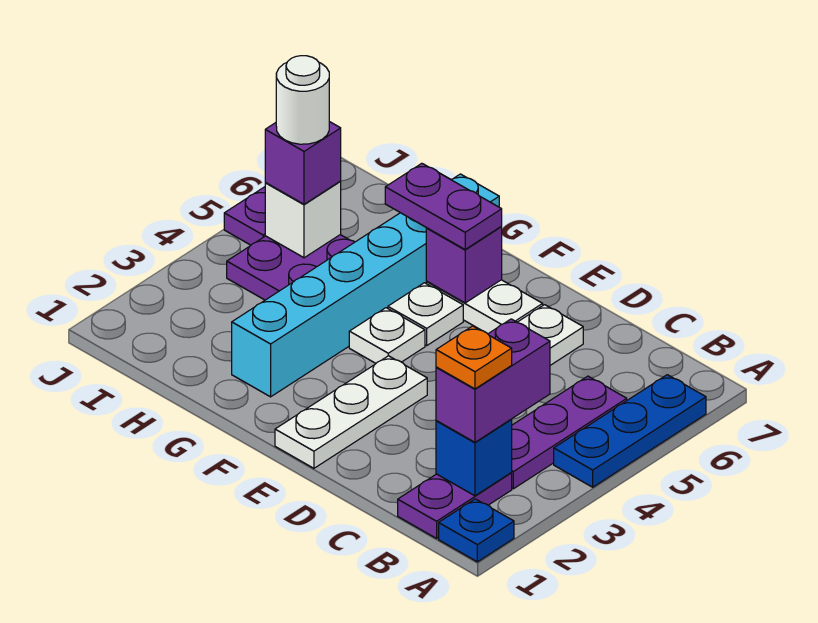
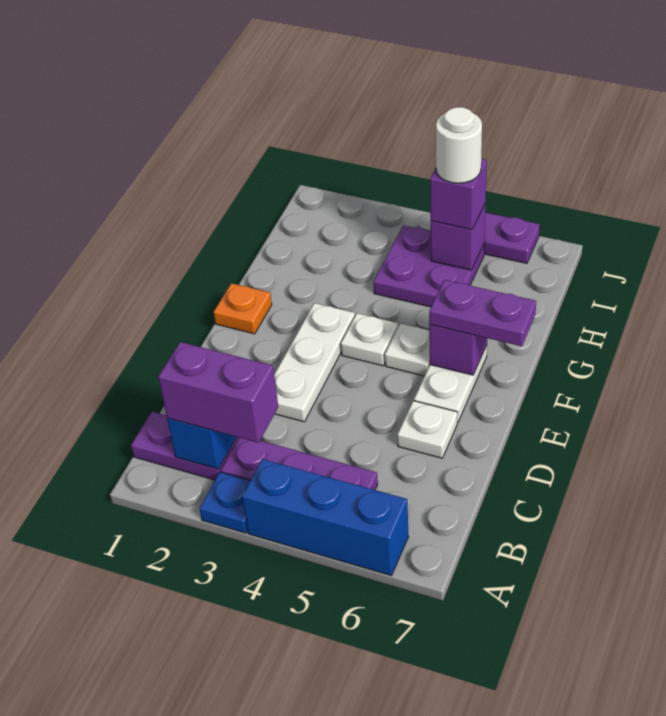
blue plate A1 level 1 -> blue plate A3 level 1
blue plate A4:A6 level 1 -> blue brick A4:A6 level 1
orange plate B2 level 4 -> orange plate F1 level 1
white plate E1:E3 level 1 -> white plate D3:F3 level 1
purple plate F6:G6 level 3 -> purple plate F6:F7 level 3
cyan brick G2:G7 level 1 -> none
white brick I5 level 2 -> purple brick I5 level 2

